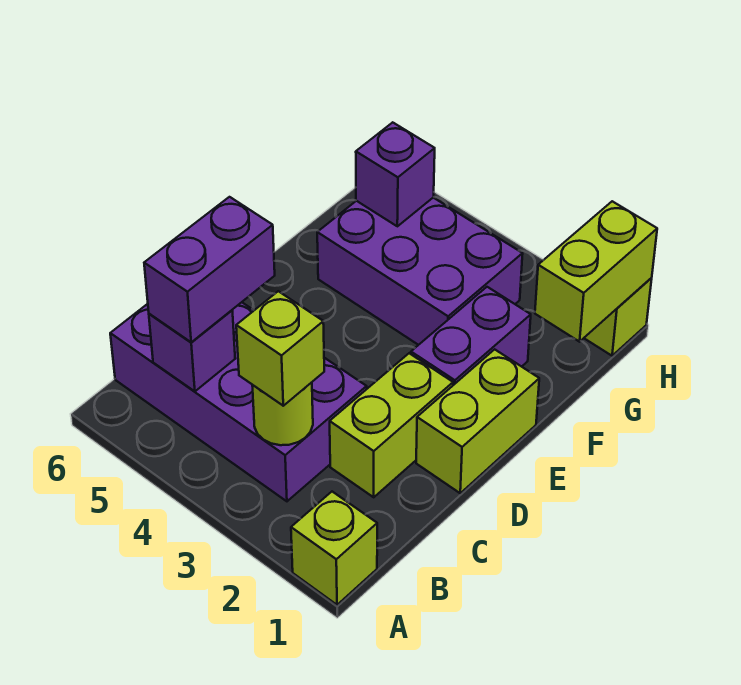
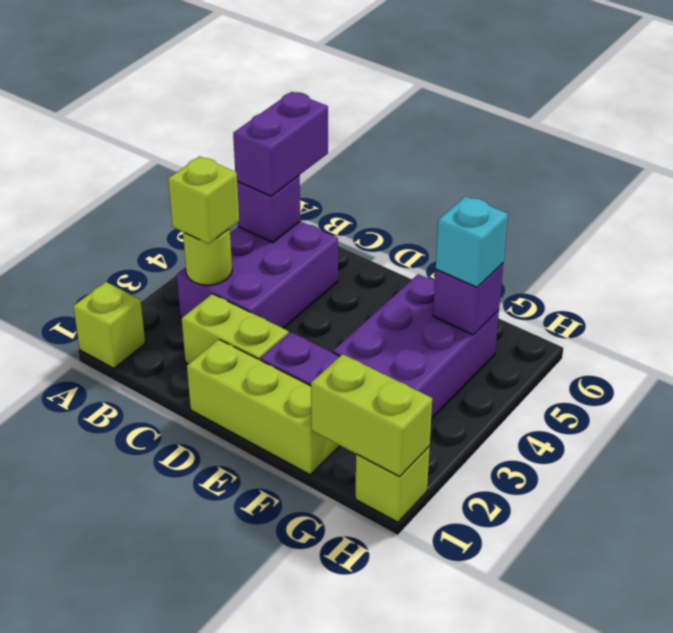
purple brick B3:C6 level 1 -> purple brick B3:C5 level 1
purple brick B5:C5 level 3 -> purple brick B5:B6 level 3
lime brick D1:E1 level 1 -> lime brick D1:F1 level 1
none -> cyan brick G5 level 3

